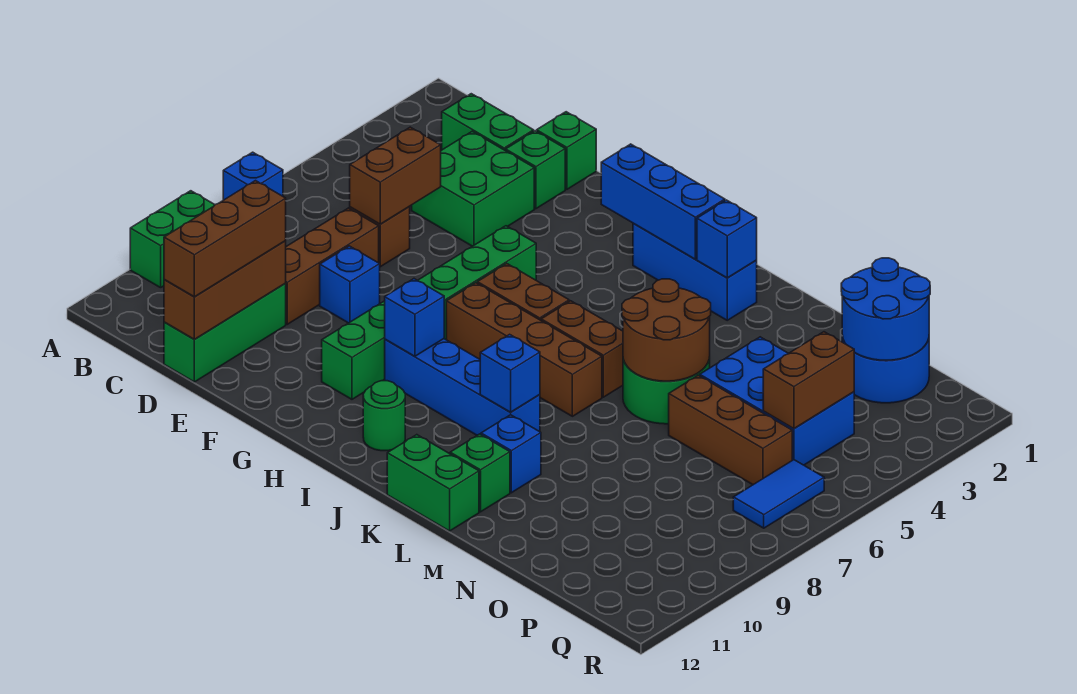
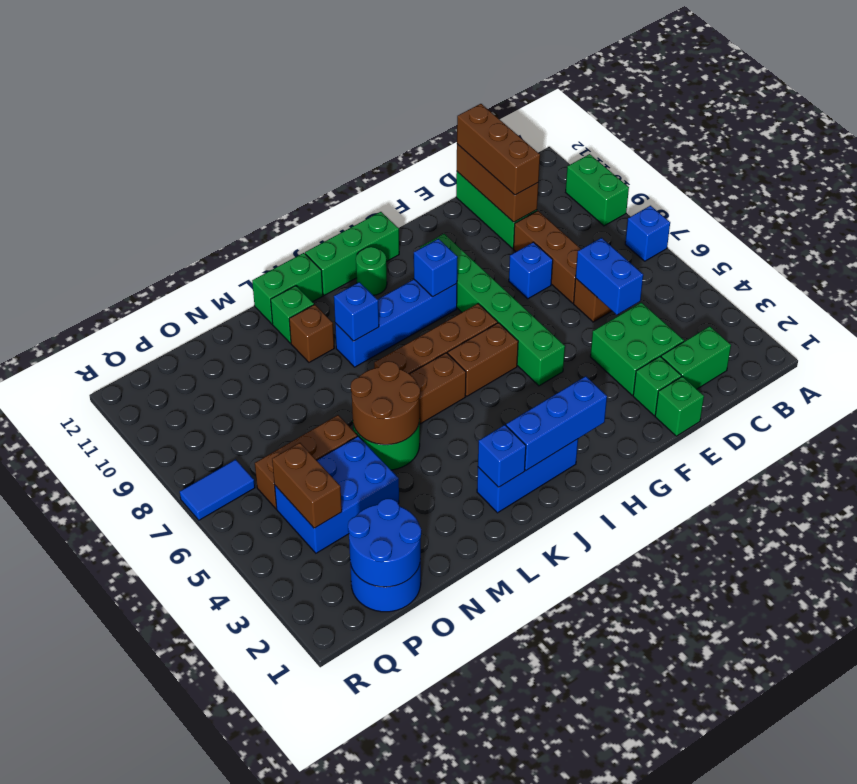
brown brick D5:D6 level 2 -> blue brick D5:D6 level 2
none -> green brick H12:J12 level 1
blue brick L10 level 1 -> brown brick L10 level 1
blue tile Q6:Q7 level 1 -> blue tile Q7:R7 level 1

